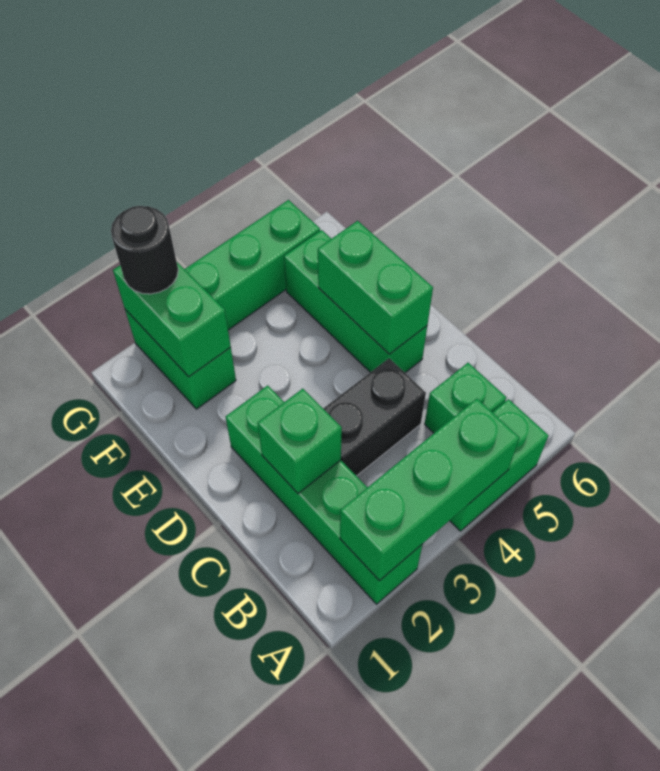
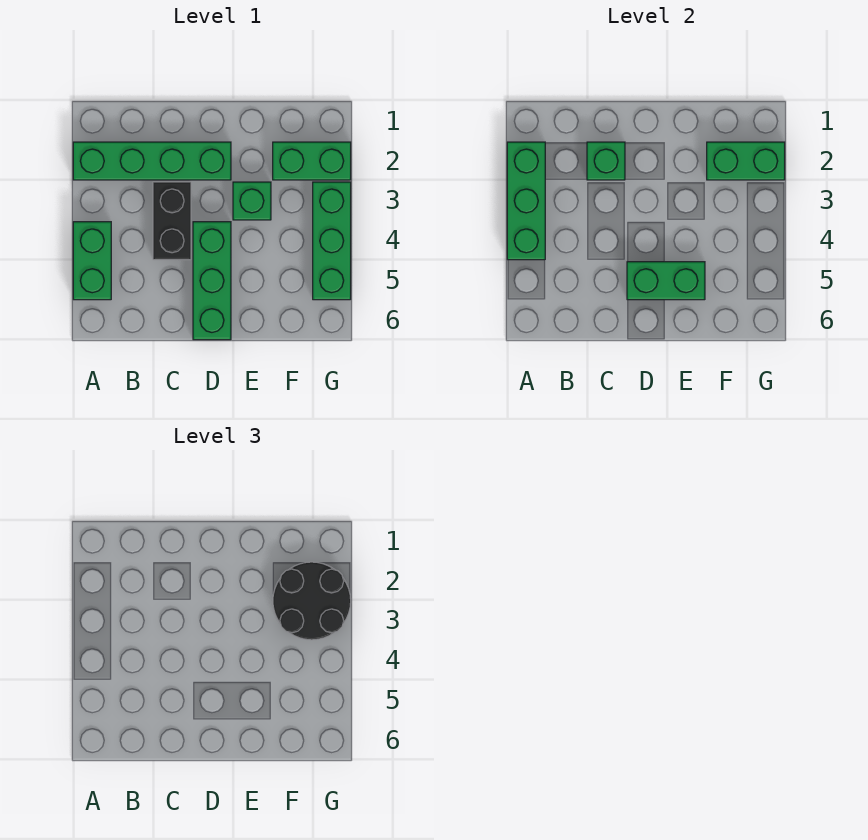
green brick B5 level 1 -> green brick E3 level 1
green brick D5:F5 level 1 -> green brick D4:D6 level 1
black round brick G2 level 3 -> black round brick F2:G3 level 3

